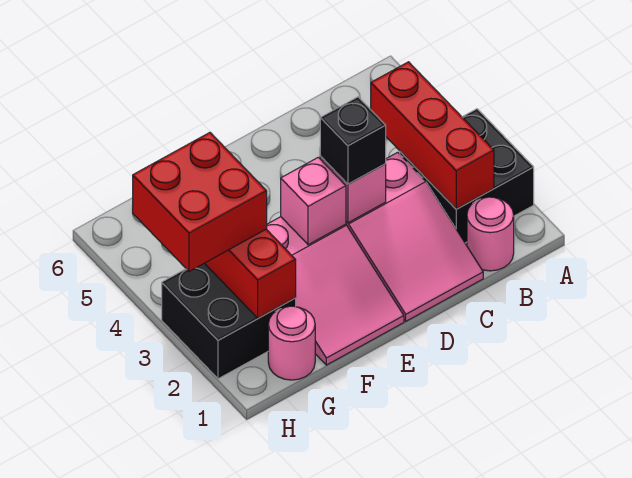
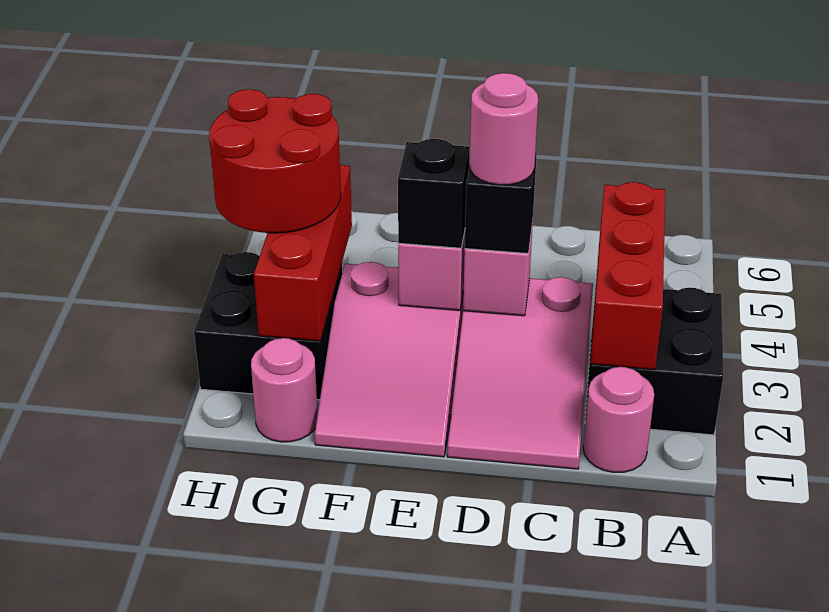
none -> pink round brick D3 level 4
none -> black brick E3 level 3
red brick G3:H4 level 3 -> red round brick G3:H4 level 3

